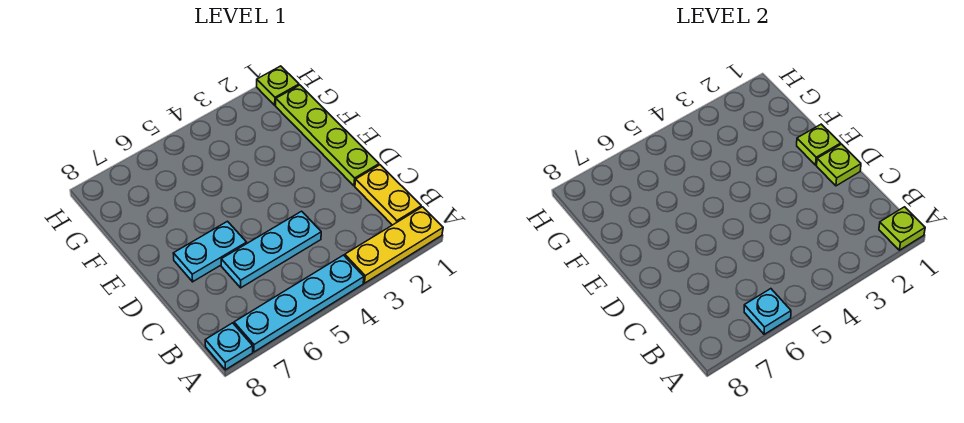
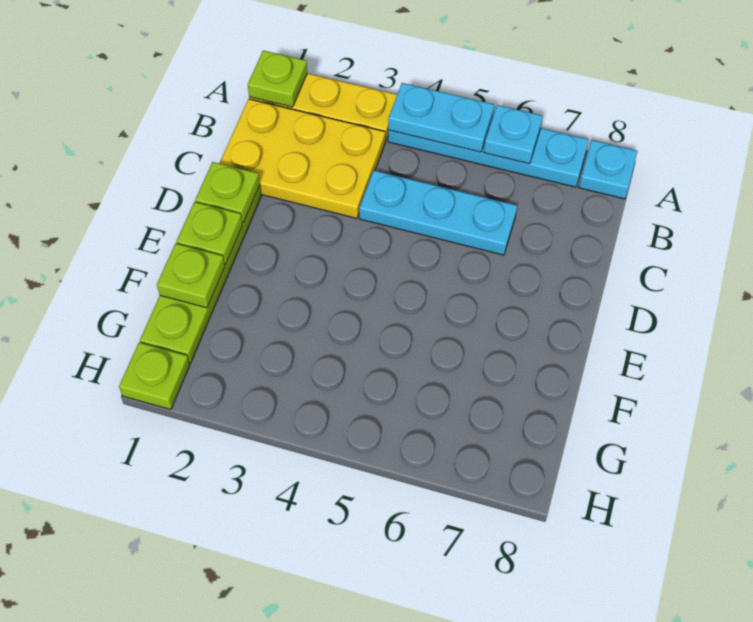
yellow plate B1:C1 level 1 -> yellow plate B1:C3 level 1
cyan plate D6:D7 level 1 -> cyan plate A4:A5 level 2
none -> lime plate F1 level 2

